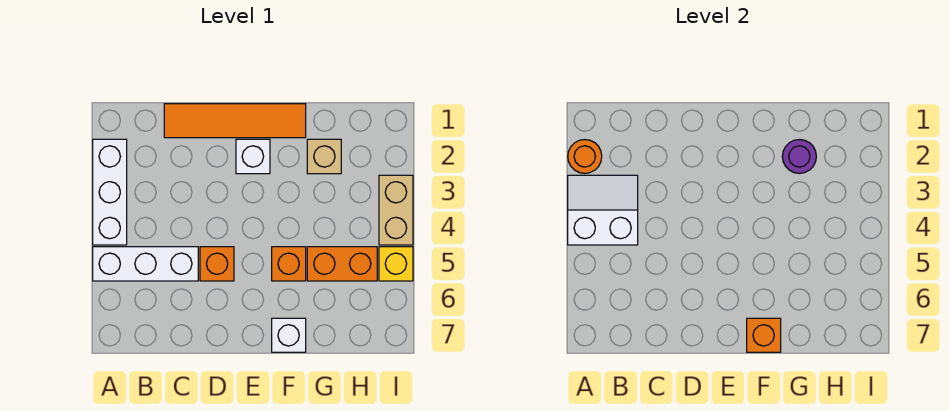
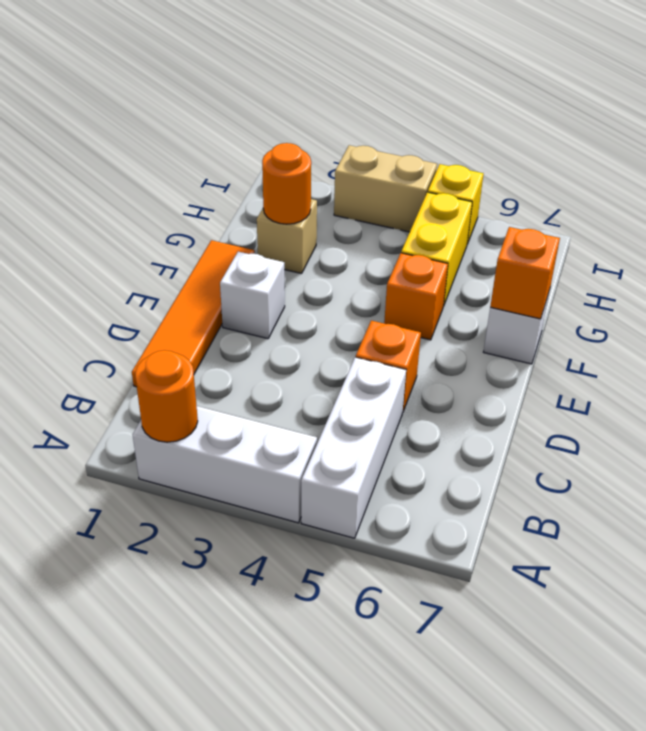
white slope A3:B4 level 2 top 4 -> none
purple round brick G2 level 2 -> orange round brick G2 level 2
orange brick G5:H5 level 1 -> yellow brick G5:H5 level 1

